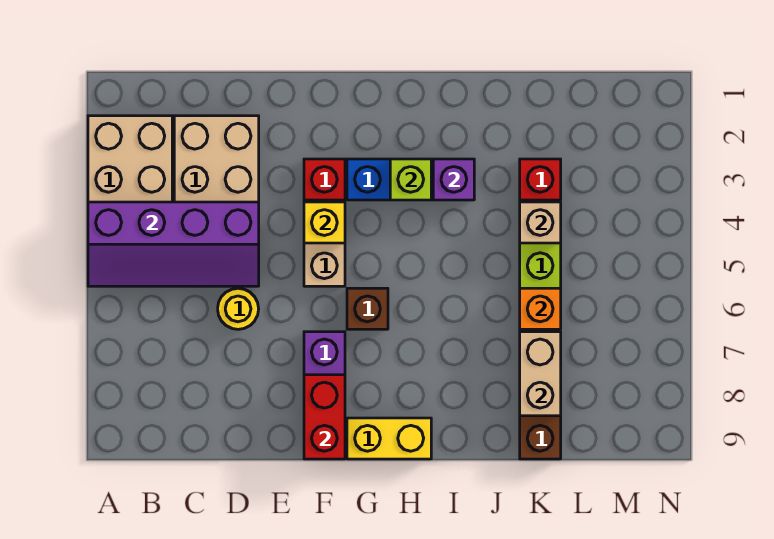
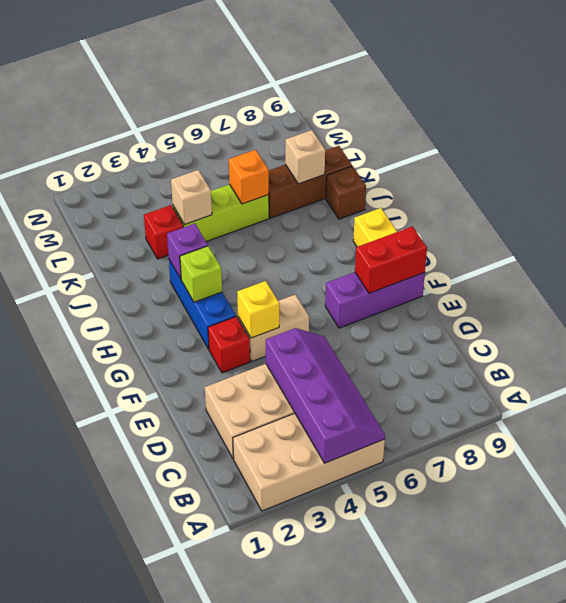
yellow round brick D6 level 1 -> none
brown brick G6 level 1 -> brown brick J9 level 1
tan brick K7:K8 level 2 -> tan brick K8 level 2

